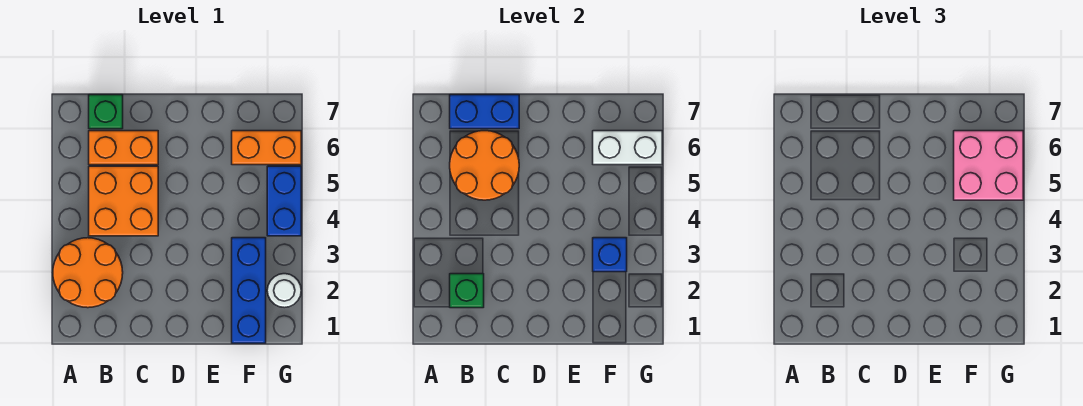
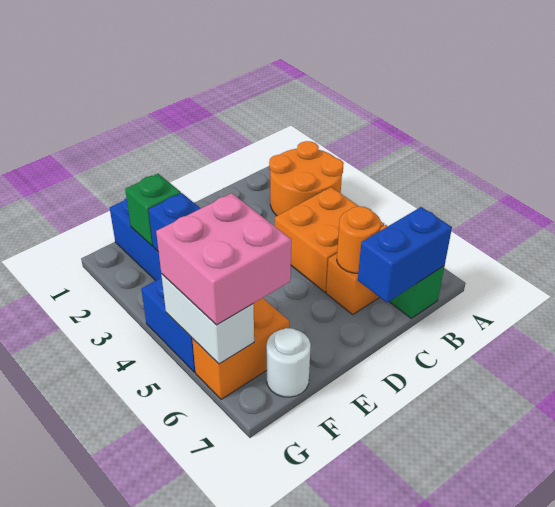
green brick B2 level 2 -> green brick F2 level 2
orange round brick B5:C6 level 2 -> orange round brick C6 level 2
white brick F6:G6 level 2 -> white brick G5:G6 level 2
white round brick G2 level 1 -> white round brick F7 level 1

